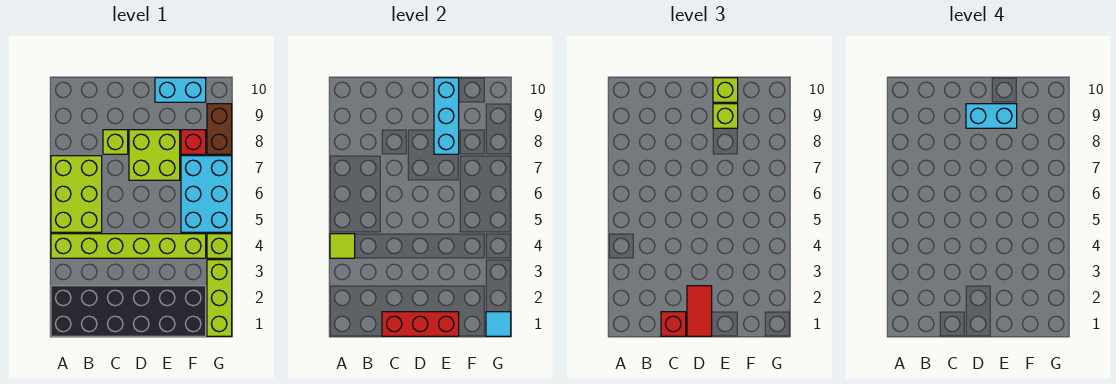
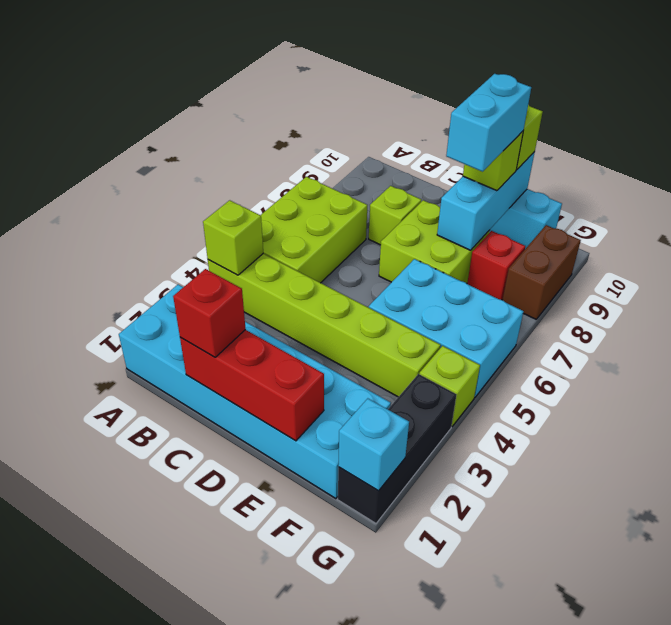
black brick A1:F2 level 1 -> cyan brick A1:F2 level 1
lime tile A4 level 2 -> lime brick A4 level 2
red tile D1:D2 level 3 -> none
cyan brick D9:E9 level 4 -> cyan brick E8:E9 level 4
cyan brick F5:G7 level 1 -> cyan brick E5:G6 level 1
lime brick G1:G3 level 1 -> black brick G1:G3 level 1
cyan tile G1 level 2 -> cyan brick G1 level 2

